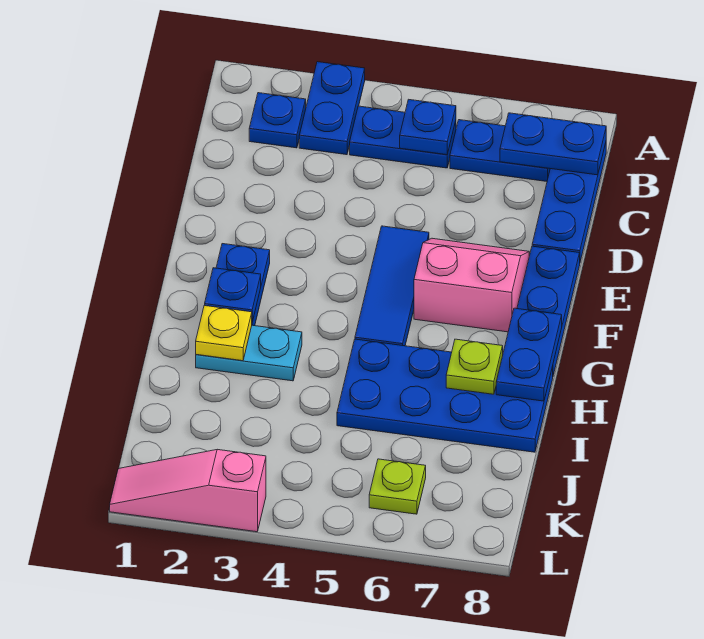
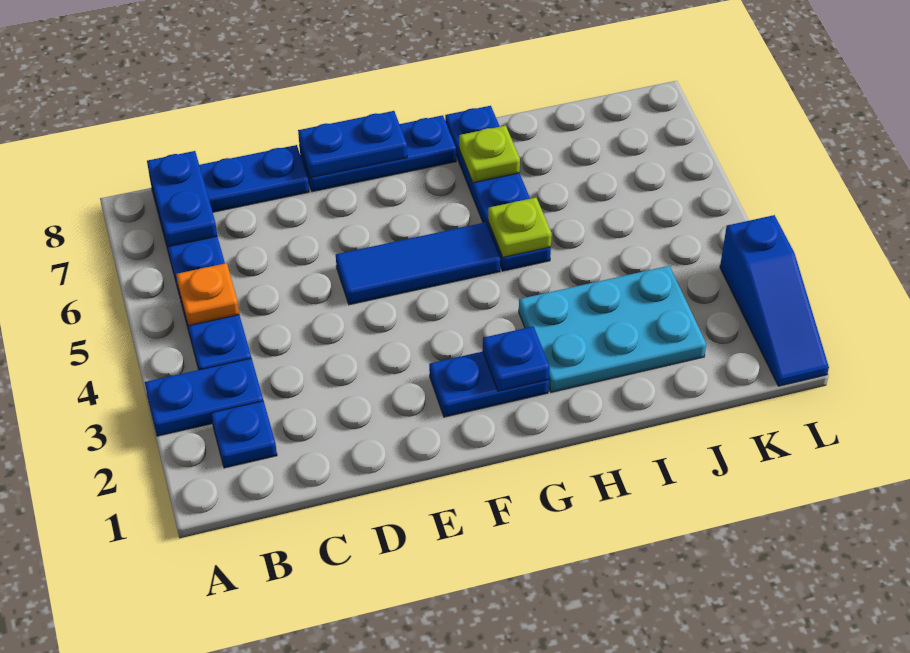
blue plate B5 level 2 -> orange plate B5 level 2
pink slope E6:F7 level 1 top F -> none
blue plate G8:H8 level 2 -> blue plate E8:F8 level 2
cyan plate H2:H3 level 1 -> cyan plate H2:J3 level 1
yellow plate H2 level 2 -> none
blue plate H5:I8 level 1 -> blue plate H5:H8 level 1
lime plate K6 level 1 -> lime plate H5 level 2
pink slope L1:L3 level 1 top 3 -> blue slope L1:L3 level 1 top 3

